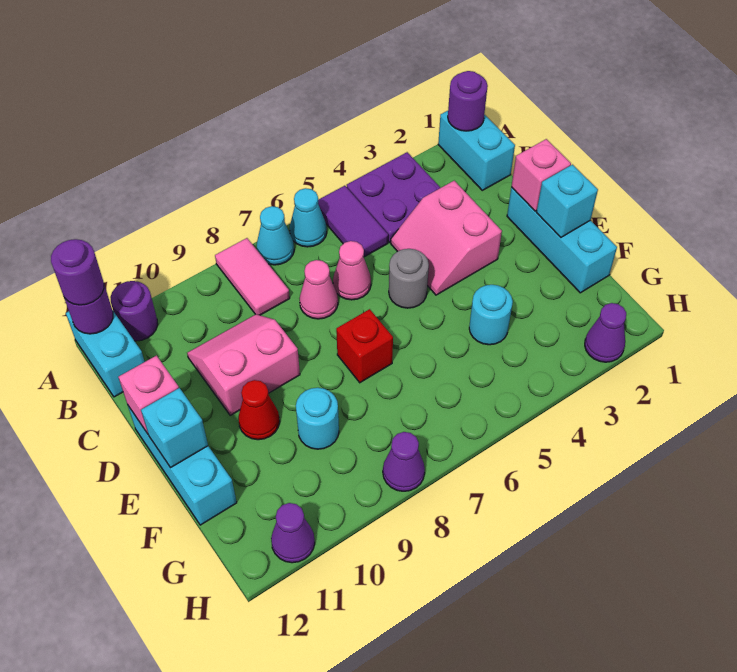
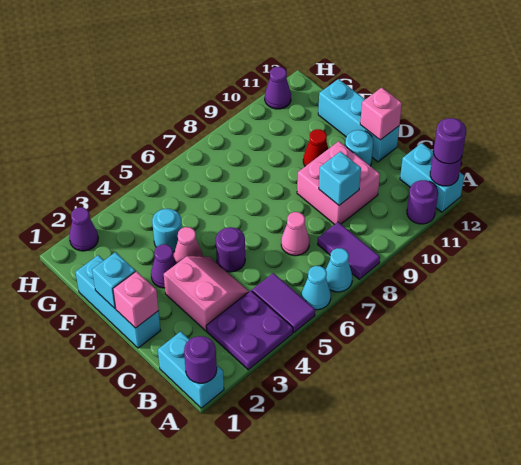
pink tile A8:B8 level 1 -> purple tile A8:B8 level 1
pink cone C6 level 1 -> pink cone E4 level 1
pink slope C9:D10 level 1 top D -> pink brick C9:D10 level 1
grey round brick D5 level 1 -> purple round brick D5 level 1
red brick E7 level 1 -> none
cyan brick E12 level 2 -> cyan brick C9 level 2
cyan round brick F9 level 1 -> cyan round brick D11 level 1
purple cone H8 level 1 -> purple cone E3 level 1

